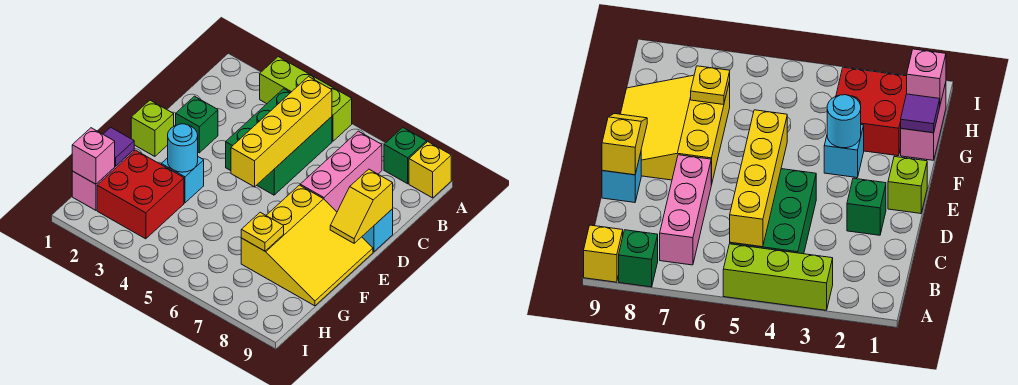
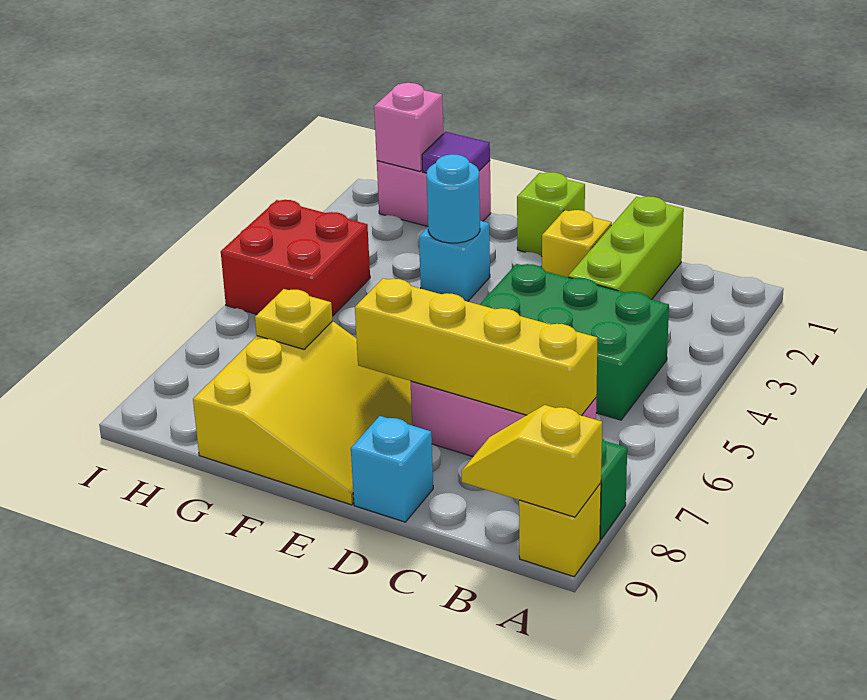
lime brick A3:A5 level 1 -> lime brick C1:C3 level 1
yellow brick B5:E5 level 2 -> yellow brick B7:E7 level 2
green brick D2 level 1 -> yellow brick D2 level 1
yellow slope D9:E9 level 2 top D -> yellow slope A9:B9 level 2 top A
yellow slope E7:G9 level 1 top 7 -> yellow slope E7:G9 level 1 top G
red brick G2:H3 level 1 -> red brick H4:I5 level 1

